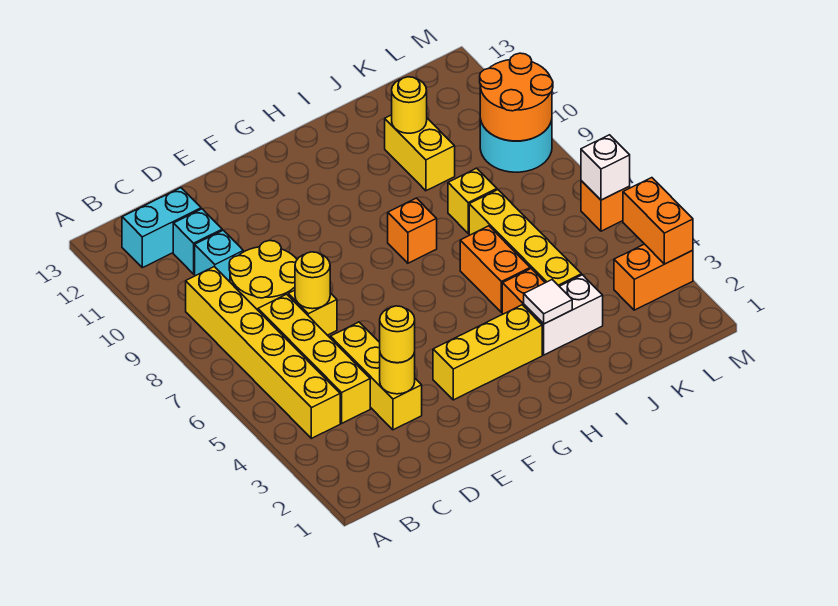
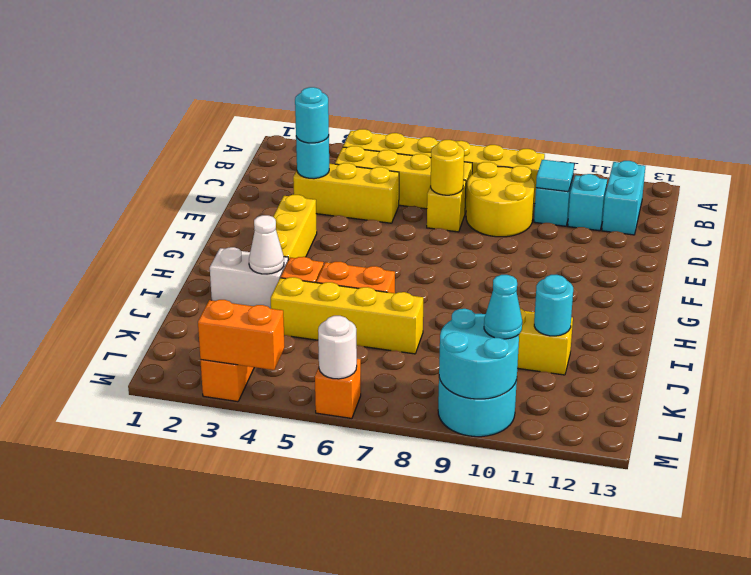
none -> cyan tile C10 level 2
yellow round brick D3 level 2 -> cyan round brick D3 level 2
yellow round brick D3 level 3 -> cyan round brick D3 level 3
orange brick H8 level 1 -> none
white brick I3:J3 level 1 -> white brick I2:I3 level 1
white tile I3 level 2 -> white cone I3 level 2
yellow brick J8 level 1 -> none
yellow round brick J11 level 2 -> cyan round brick J11 level 2
orange round brick L9:M10 level 2 -> cyan round brick L9:M10 level 2
none -> cyan cone L10 level 3
white brick M6 level 2 -> white round brick M6 level 2

